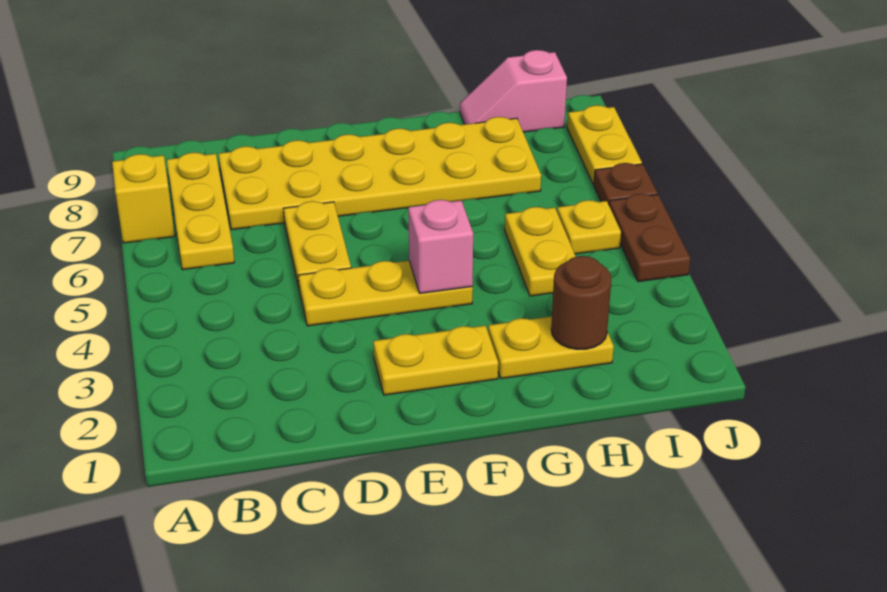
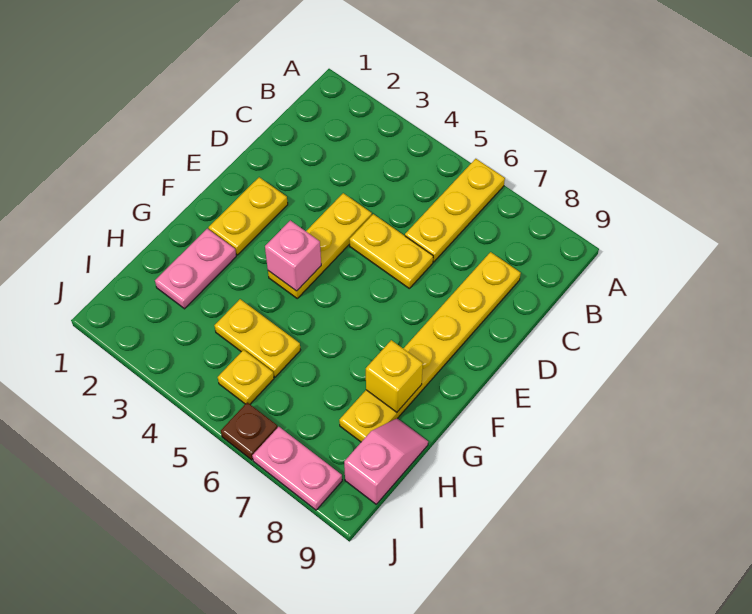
yellow brick A7 level 1 -> yellow brick G8 level 2
yellow plate B6:B8 level 1 -> yellow plate A6:C6 level 1
yellow plate C7:H8 level 1 -> yellow plate C8:H8 level 1
yellow plate G2:H2 level 1 -> pink plate G2:H2 level 1
brown round brick H2 level 2 -> none
brown plate J4:J5 level 1 -> none
yellow plate J7:J8 level 1 -> pink plate J7:J8 level 1

